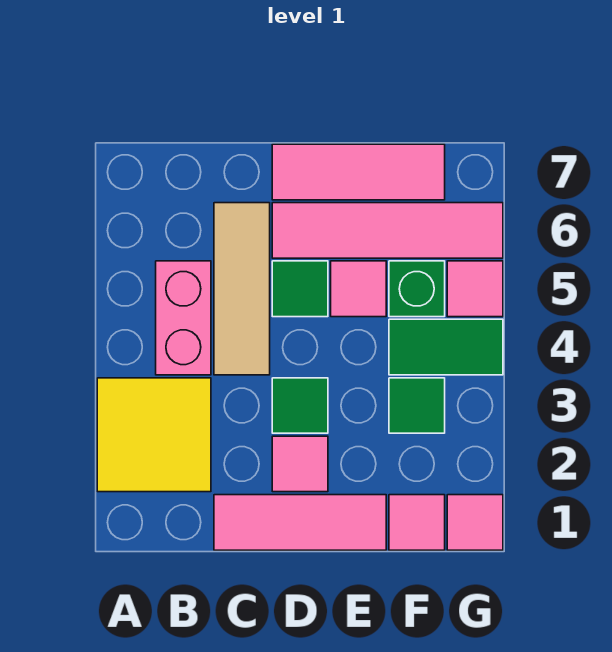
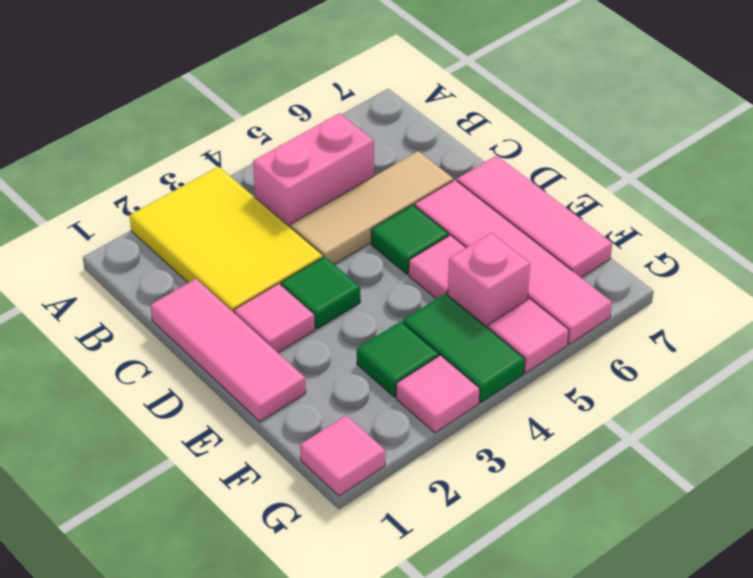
yellow tile A2:B3 level 1 -> yellow tile A2:C3 level 1
pink tile F1 level 1 -> pink tile G3 level 1
green brick F5 level 1 -> pink brick F5 level 1

